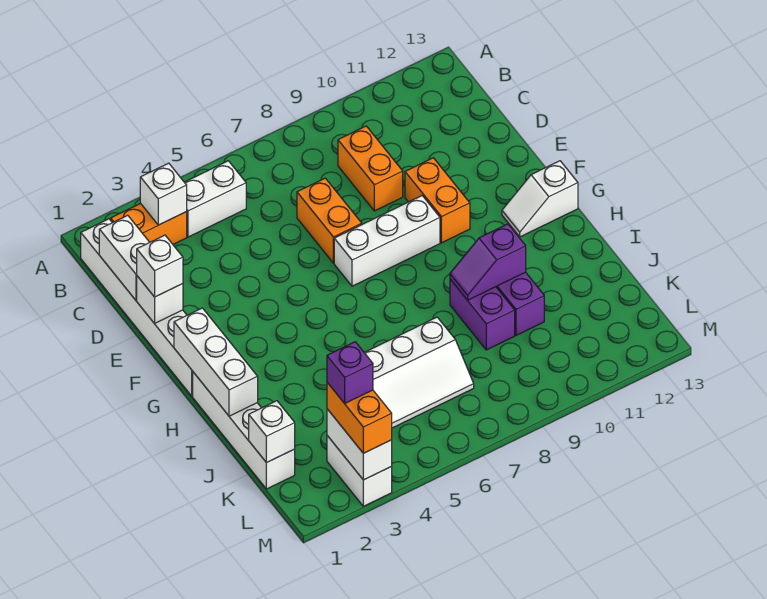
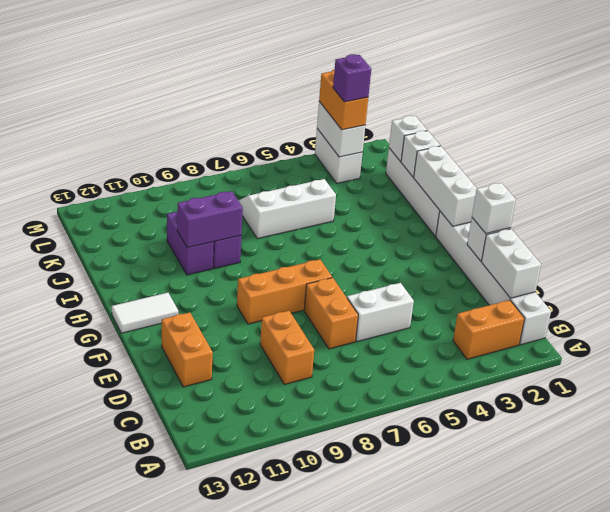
white brick B3 level 2 -> white brick J1 level 2
white brick B4:B5 level 1 -> white brick D5:D6 level 1
orange brick E10:F10 level 1 -> orange brick D12:E12 level 1
white brick F7:F9 level 1 -> orange brick F7:F9 level 1
white slope G12:G13 level 1 top 13 -> white tile G12:G13 level 1
purple slope I9:I10 level 2 top 10 -> purple brick I9:I10 level 2

